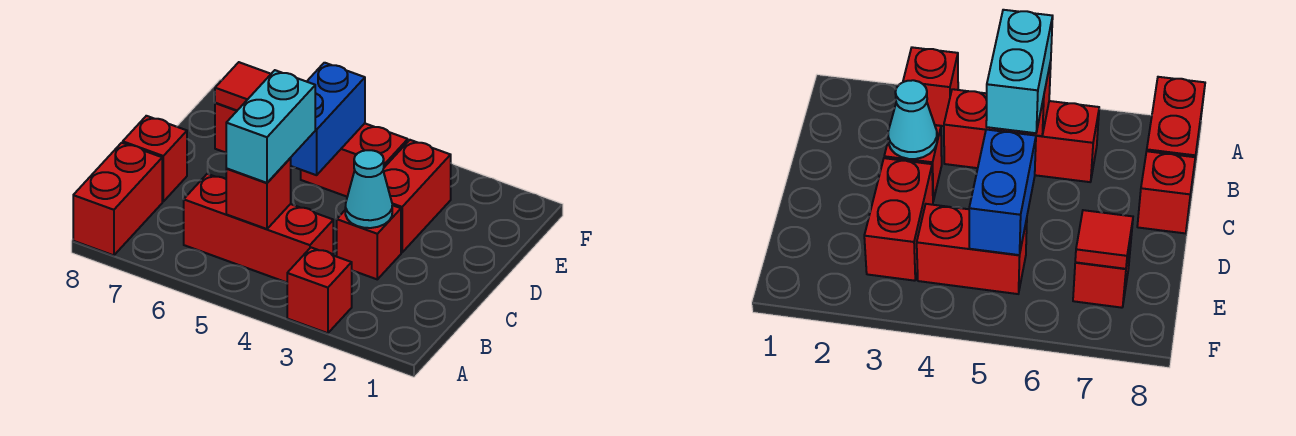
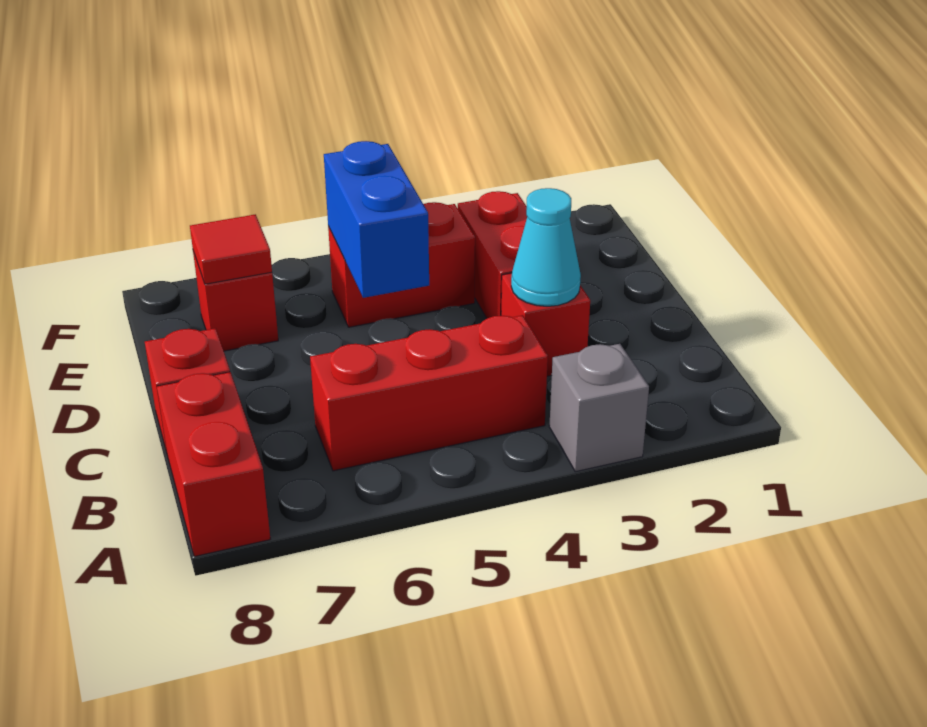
red brick A3 level 1 -> grey brick A3 level 1
red brick B5 level 2 -> none
cyan brick B5:C5 level 3 -> none

